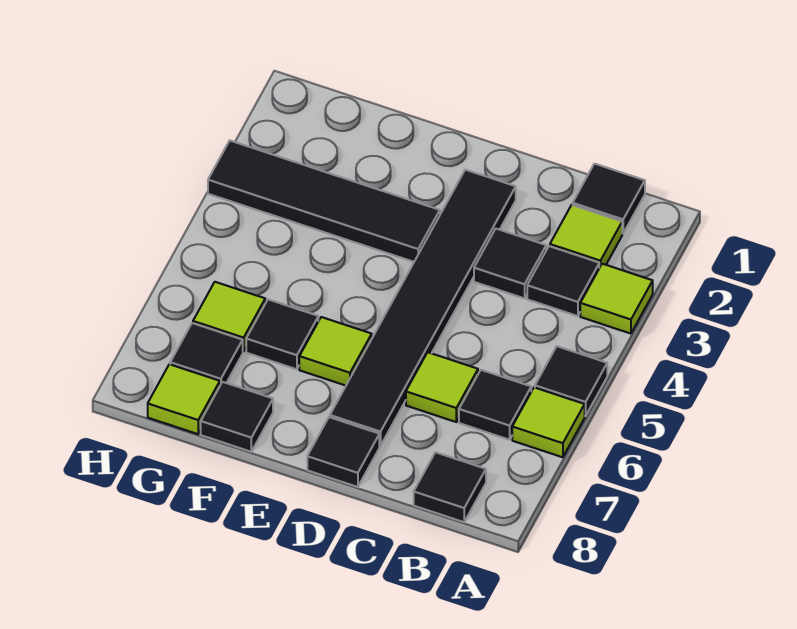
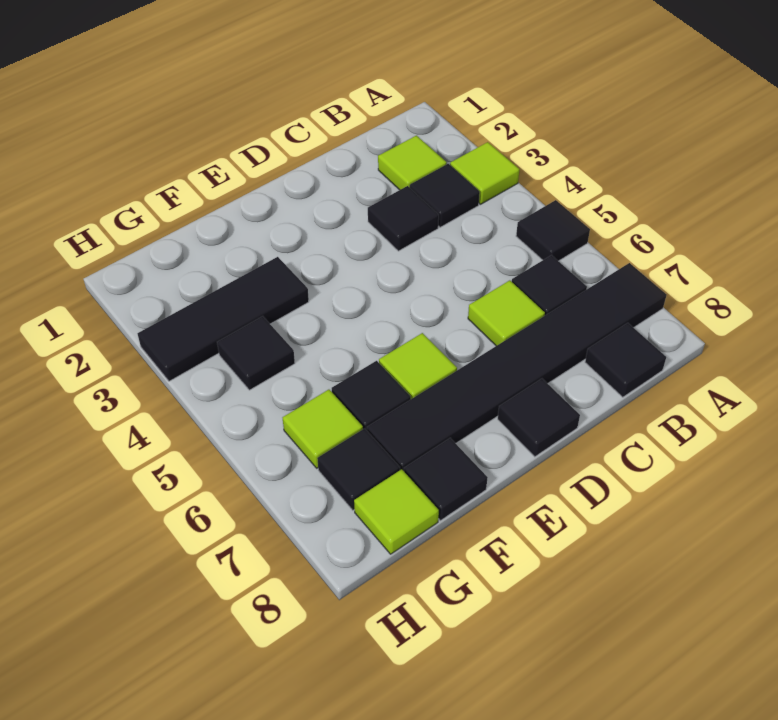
lime tile A6 level 1 -> none
black tile B1 level 1 -> black tile G4 level 1
black tile D2:D7 level 1 -> black tile A7:F7 level 1
black tile E3:H3 level 1 -> black tile F3:H3 level 1

